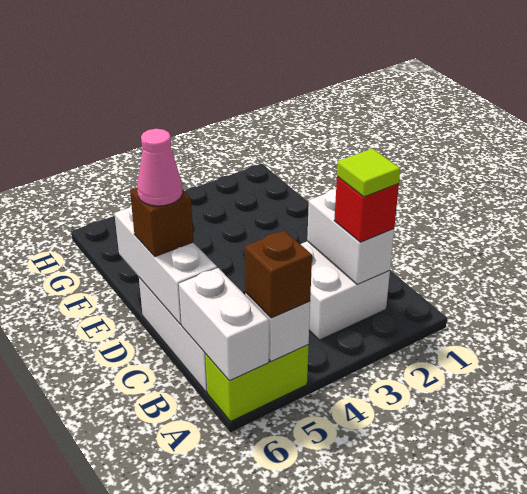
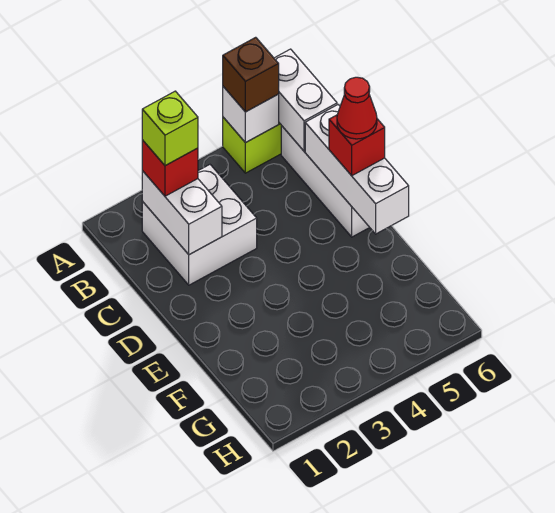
lime tile B2 level 4 -> lime brick B2 level 4
brown brick D6 level 3 -> red brick D6 level 3
pink cone D6 level 4 -> red cone D6 level 4

